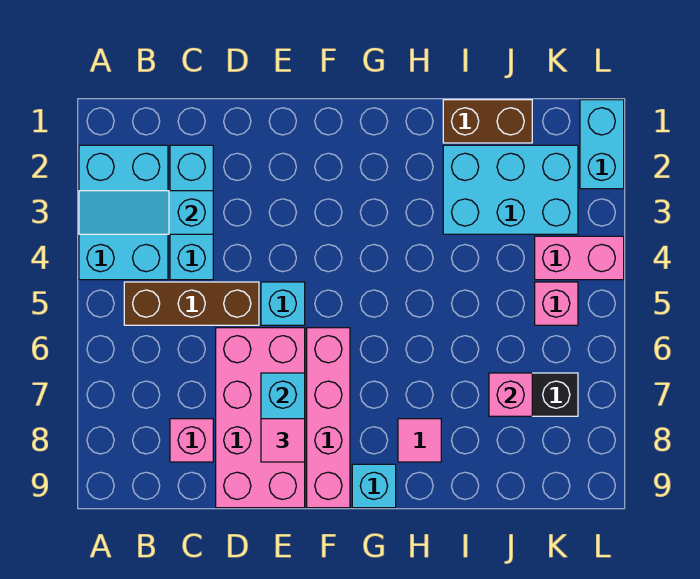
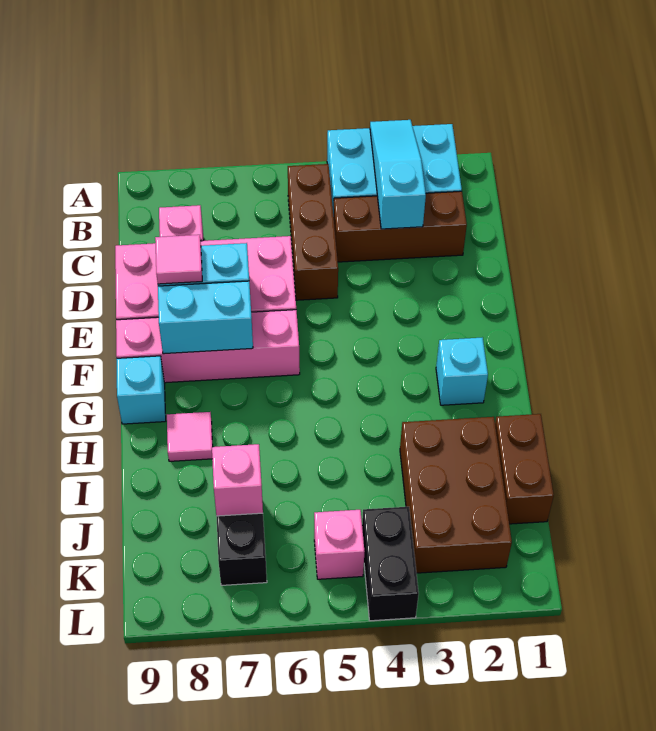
cyan brick C2:C4 level 1 -> brown brick C2:C4 level 1
cyan brick E5 level 1 -> cyan brick G2 level 1
cyan brick I2:K3 level 1 -> brown brick I2:K3 level 1
pink brick K4:L4 level 1 -> black brick K4:L4 level 1
cyan brick L1:L2 level 1 -> cyan brick F7:F8 level 2

